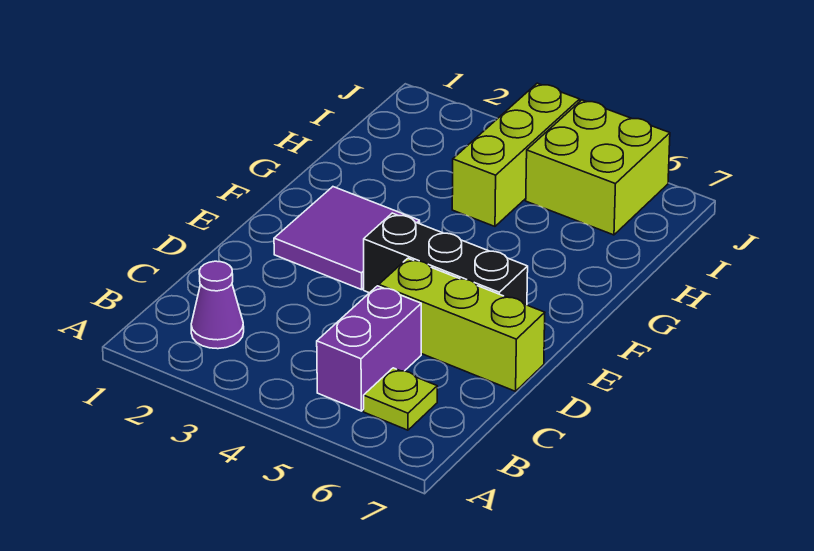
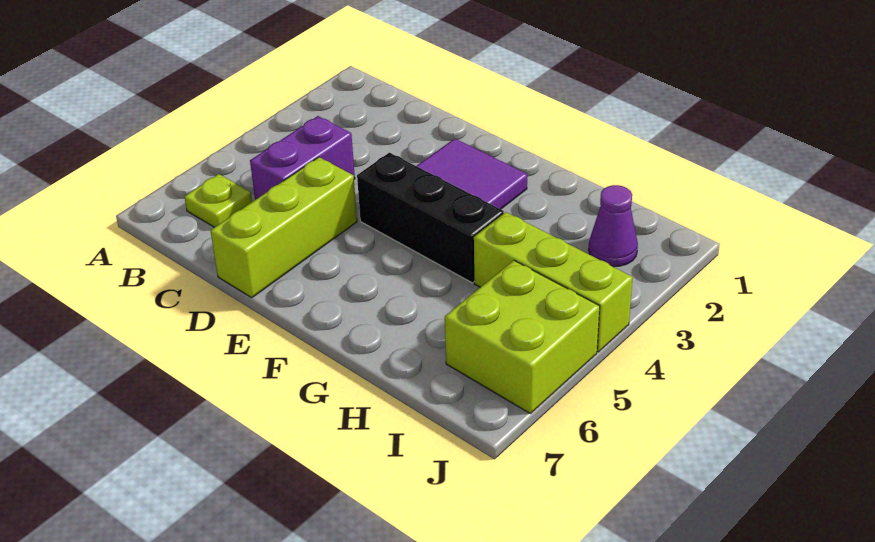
purple cone B2 level 1 -> purple cone I2 level 1
purple brick B5:C5 level 1 -> purple brick C4:C5 level 1
black brick E4:E6 level 1 -> black brick E4:G4 level 1

